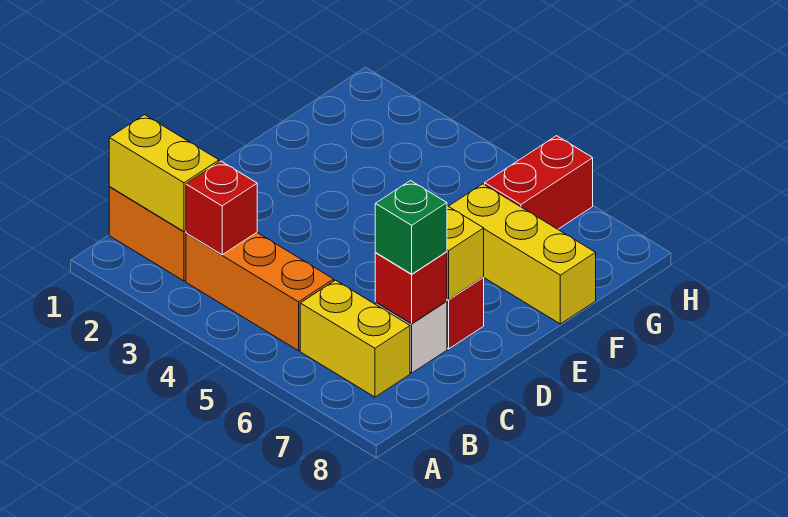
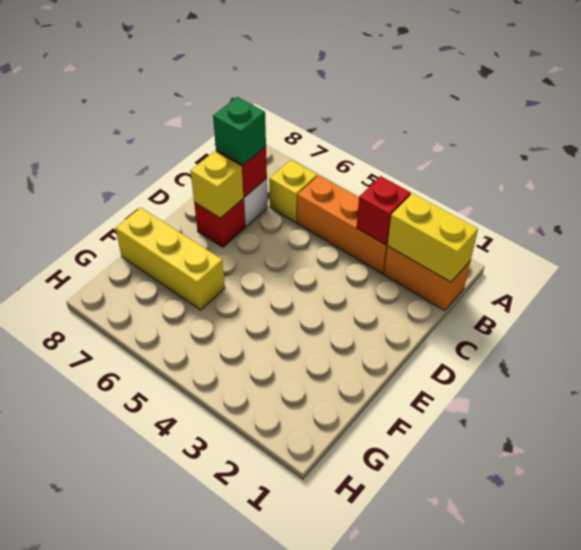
yellow brick B6:B7 level 1 -> yellow brick B6 level 1
red brick G6:H6 level 1 -> none

